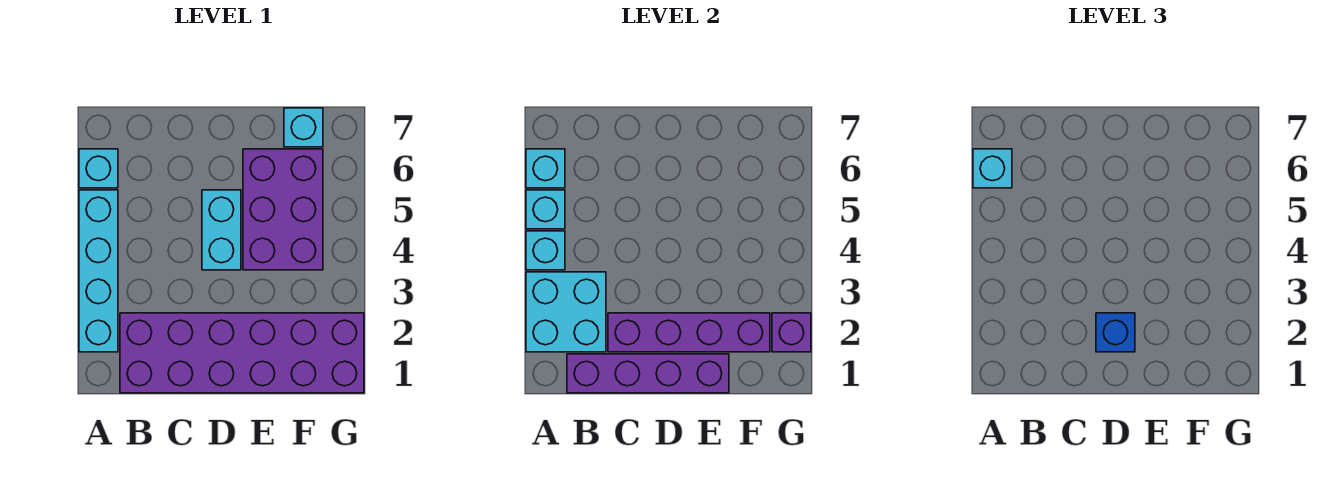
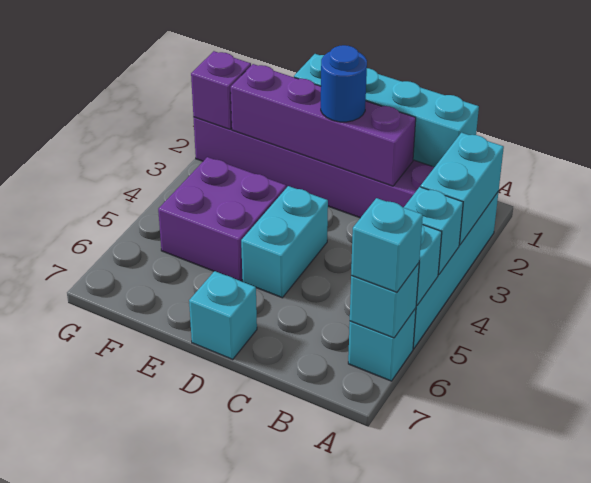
cyan brick A2:B3 level 2 -> cyan brick A2:A3 level 2
purple brick B1:E1 level 2 -> cyan brick B1:E1 level 2
blue brick D2 level 3 -> blue round brick D2 level 3
purple brick E4:F6 level 1 -> purple brick E4:F5 level 1
cyan brick F7 level 1 -> cyan brick D7 level 1

